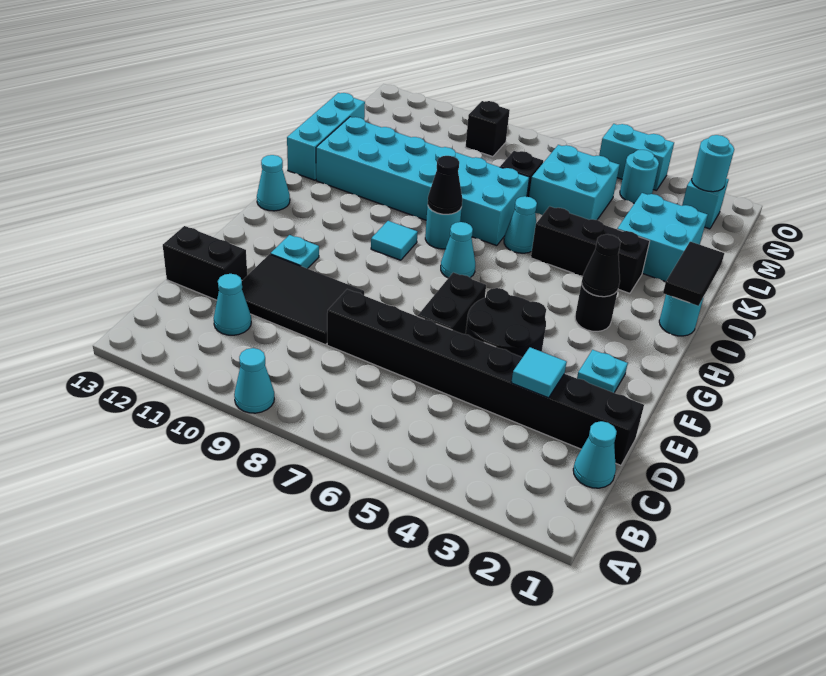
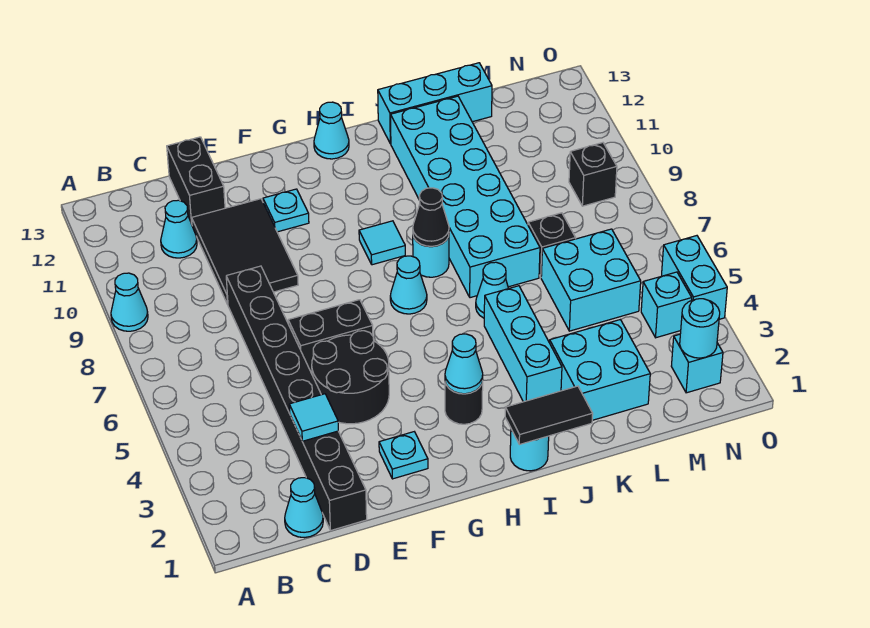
black cone H3 level 2 -> cyan cone H3 level 2
black brick J3:J5 level 1 -> cyan brick J3:J5 level 1
cyan round brick N4 level 1 -> cyan brick N4 level 1

